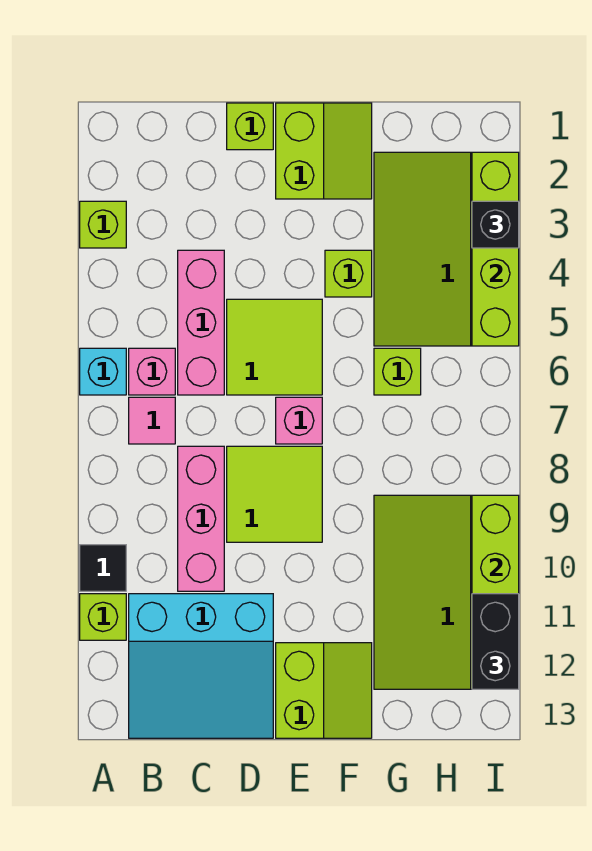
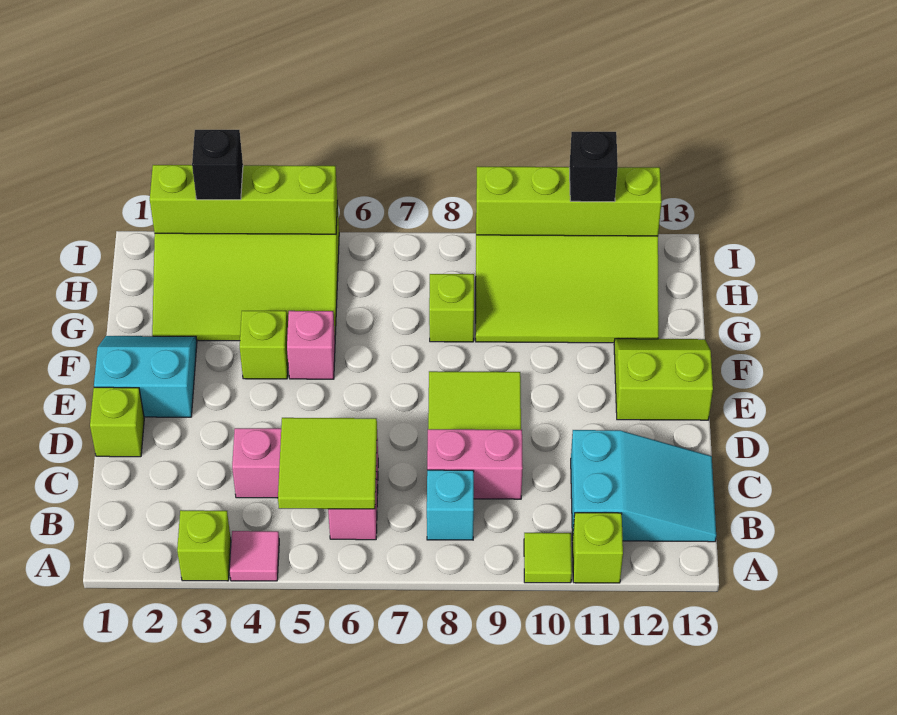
cyan brick A6 level 1 -> cyan brick B8 level 1
black tile A10 level 1 -> lime tile A10 level 1
pink tile B7 level 1 -> pink tile A4 level 1
cyan slope B11:D13 level 1 top 11 -> cyan slope B11:C13 level 1 top 11
pink brick C8:C10 level 1 -> pink brick C8:C9 level 1
lime tile D5:E6 level 1 -> lime tile B5:C6 level 2
lime slope E1:F2 level 1 top E -> cyan slope E1:F2 level 1 top E
pink brick E7 level 1 -> pink brick F5 level 1
lime brick G6 level 1 -> lime brick G8 level 1
black brick I11:I12 level 3 -> black brick I11 level 3

